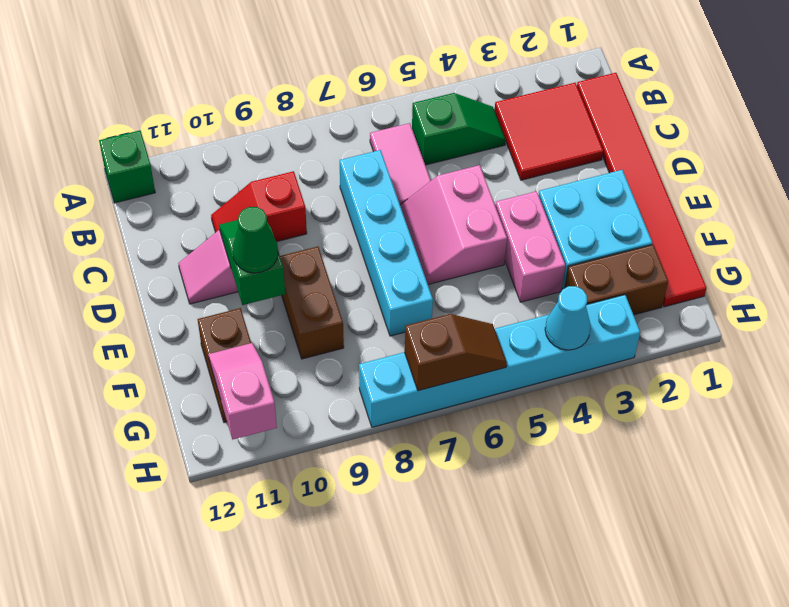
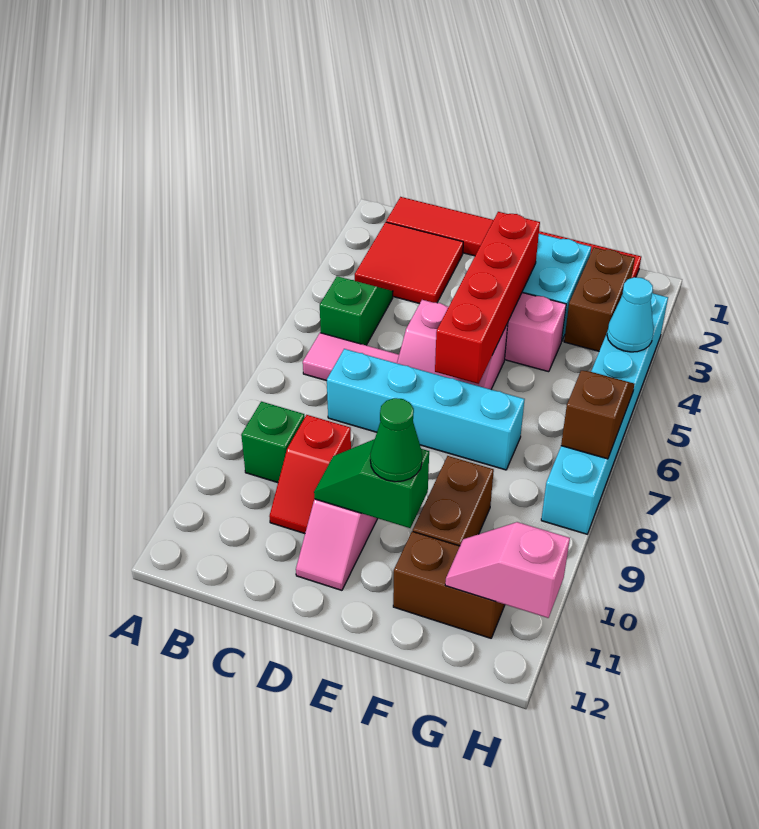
green brick A12 level 1 -> green brick B9 level 1
none -> red brick E3:E6 level 2
brown brick E9:F9 level 1 -> brown brick F9:F10 level 1

